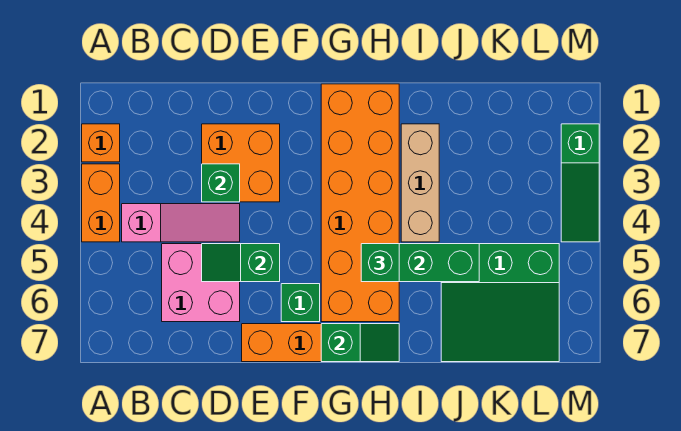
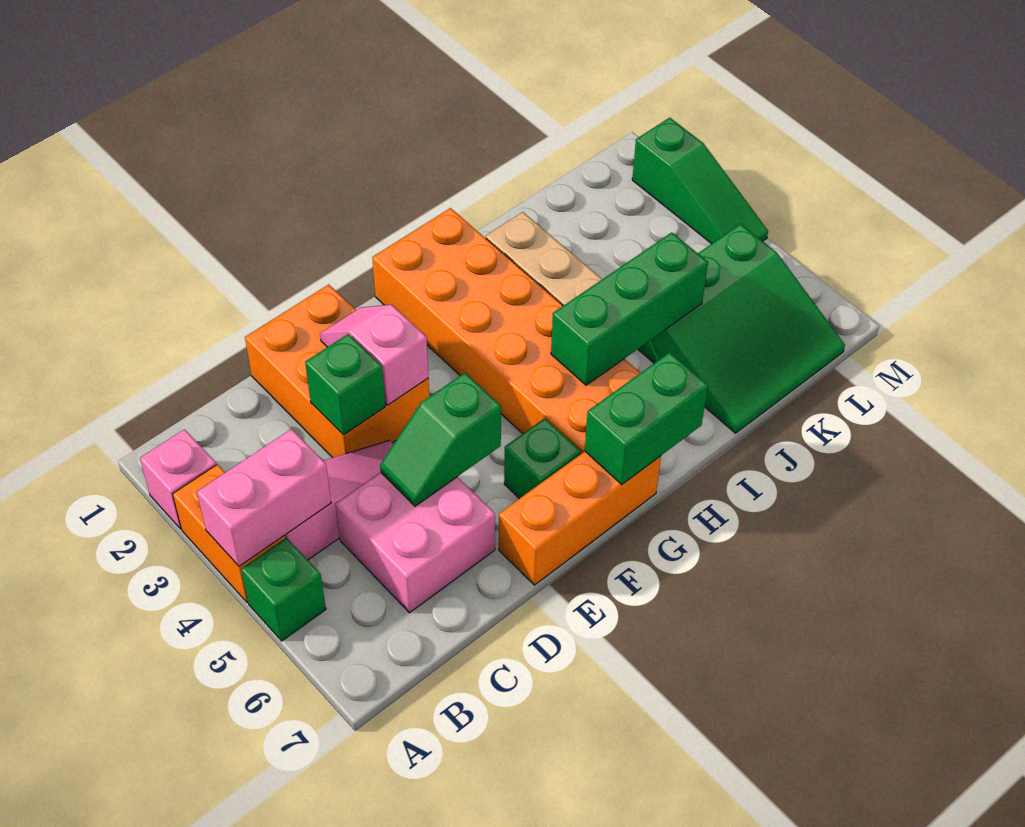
orange brick A2 level 1 -> pink brick A2 level 1
none -> pink brick A4:B4 level 2
orange brick D2:E3 level 1 -> orange brick D1:E3 level 1
none -> pink slope E2:E3 level 2 top 3
green slope G7:H7 level 2 top G -> green brick G7:H7 level 2
green brick H5 level 3 -> green brick A5 level 1

